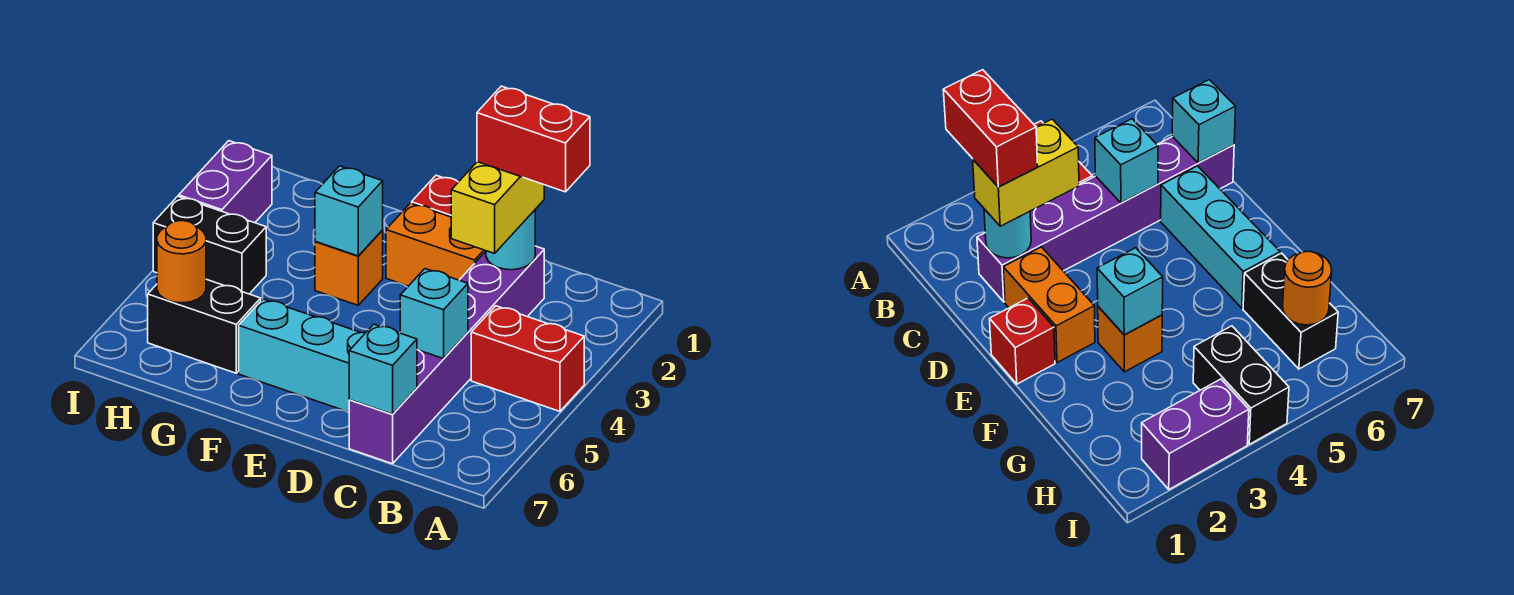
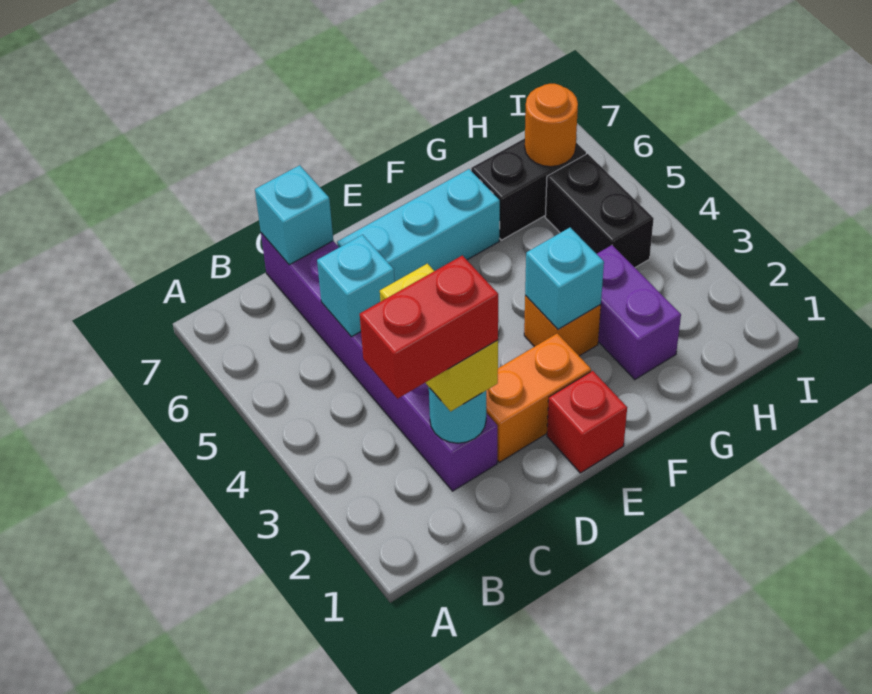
red brick A4:B4 level 1 -> none
black brick H4:I4 level 1 -> black brick H4:H5 level 1
purple brick I2:I3 level 1 -> purple brick G2:G3 level 1

